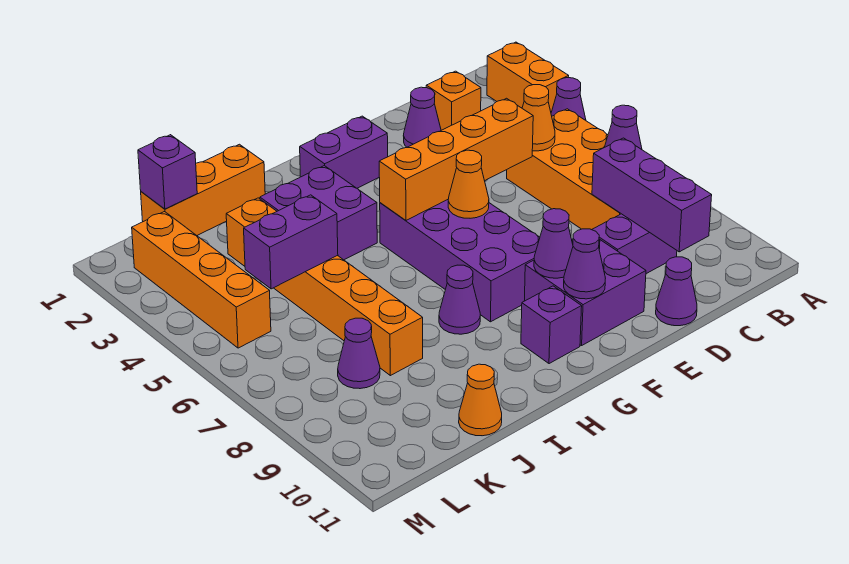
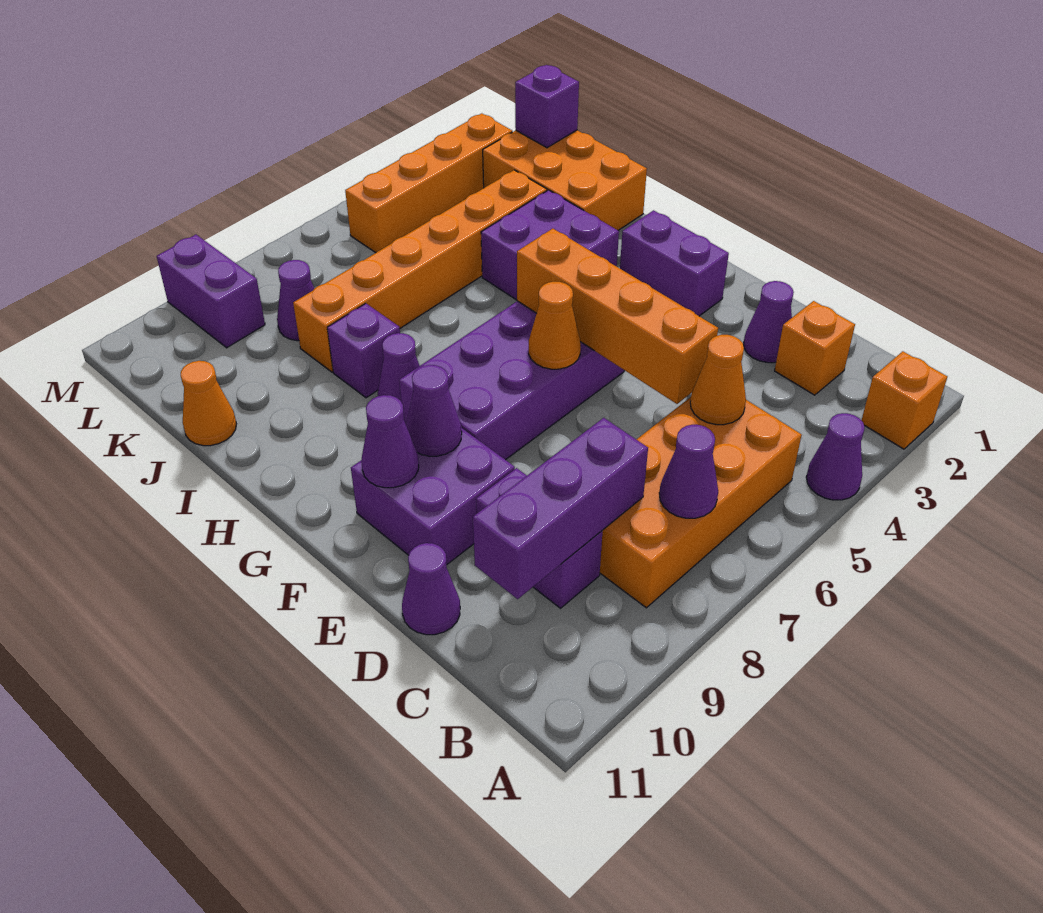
orange brick A2:A3 level 1 -> orange brick A2 level 1
purple brick G10 level 1 -> purple brick I8 level 1
orange brick I1:K1 level 1 -> orange brick I1:K2 level 1
purple brick J5:K5 level 2 -> purple brick L9:M9 level 1

